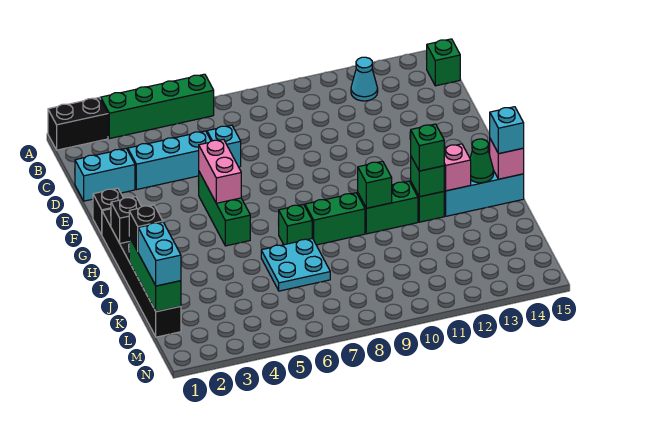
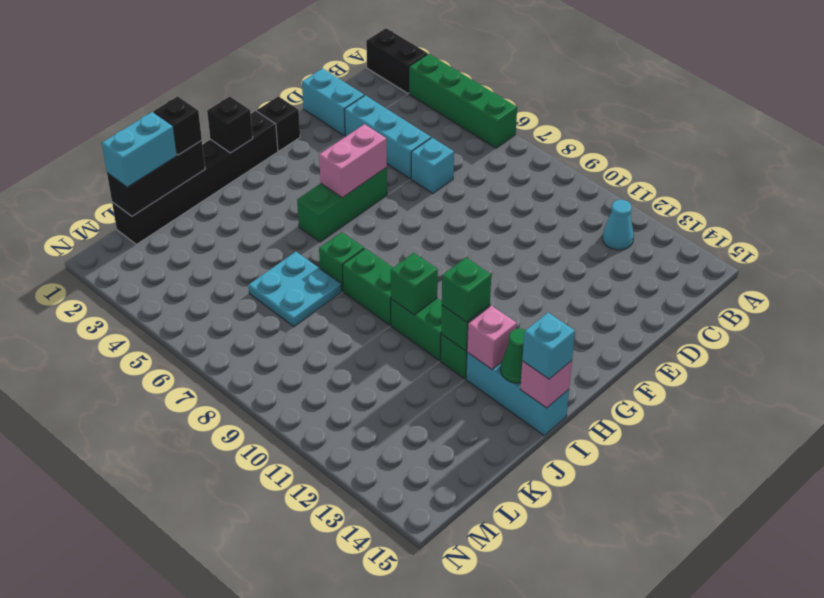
green brick B15 level 1 -> none
green brick J1:L1 level 2 -> black brick J1:L1 level 2

